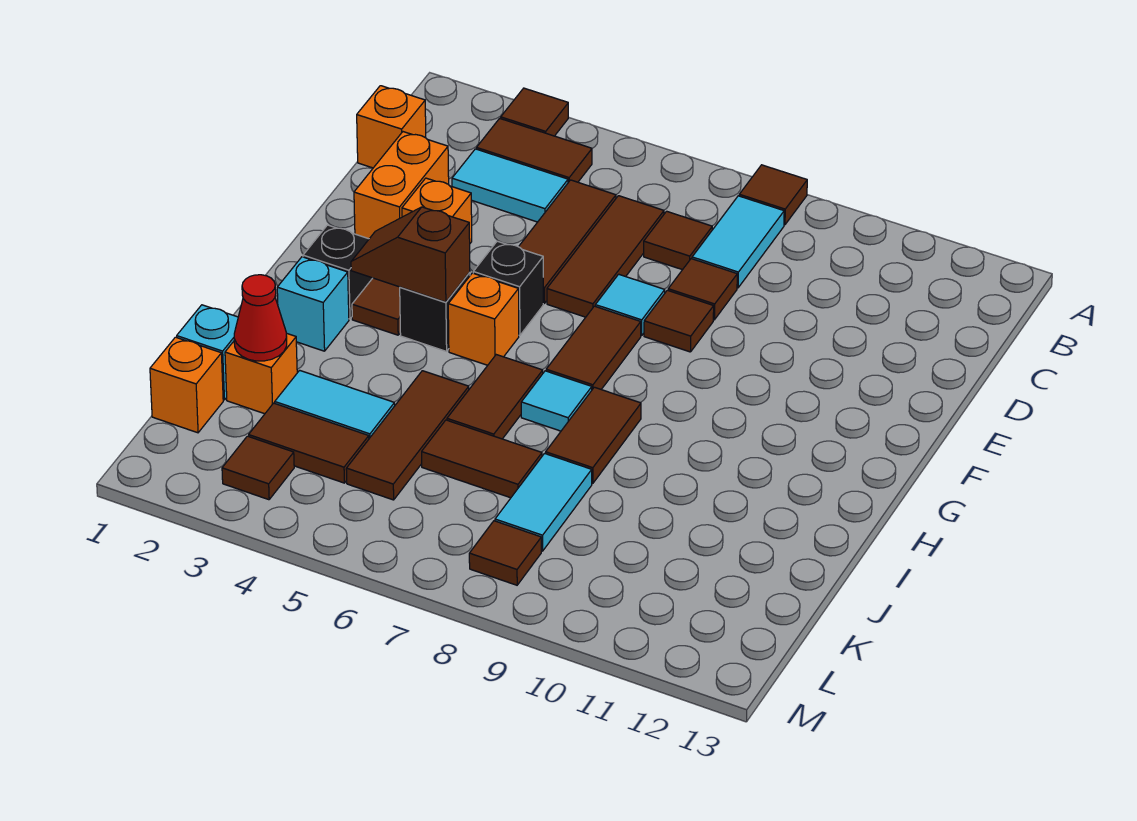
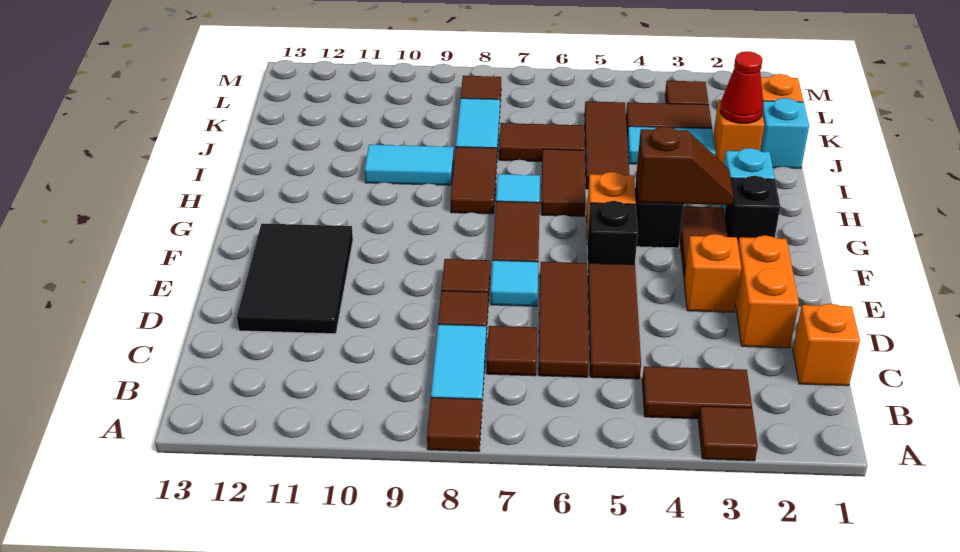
cyan tile C3:C4 level 1 -> cyan tile I9:I10 level 1
none -> black tile D11:F12 level 1

